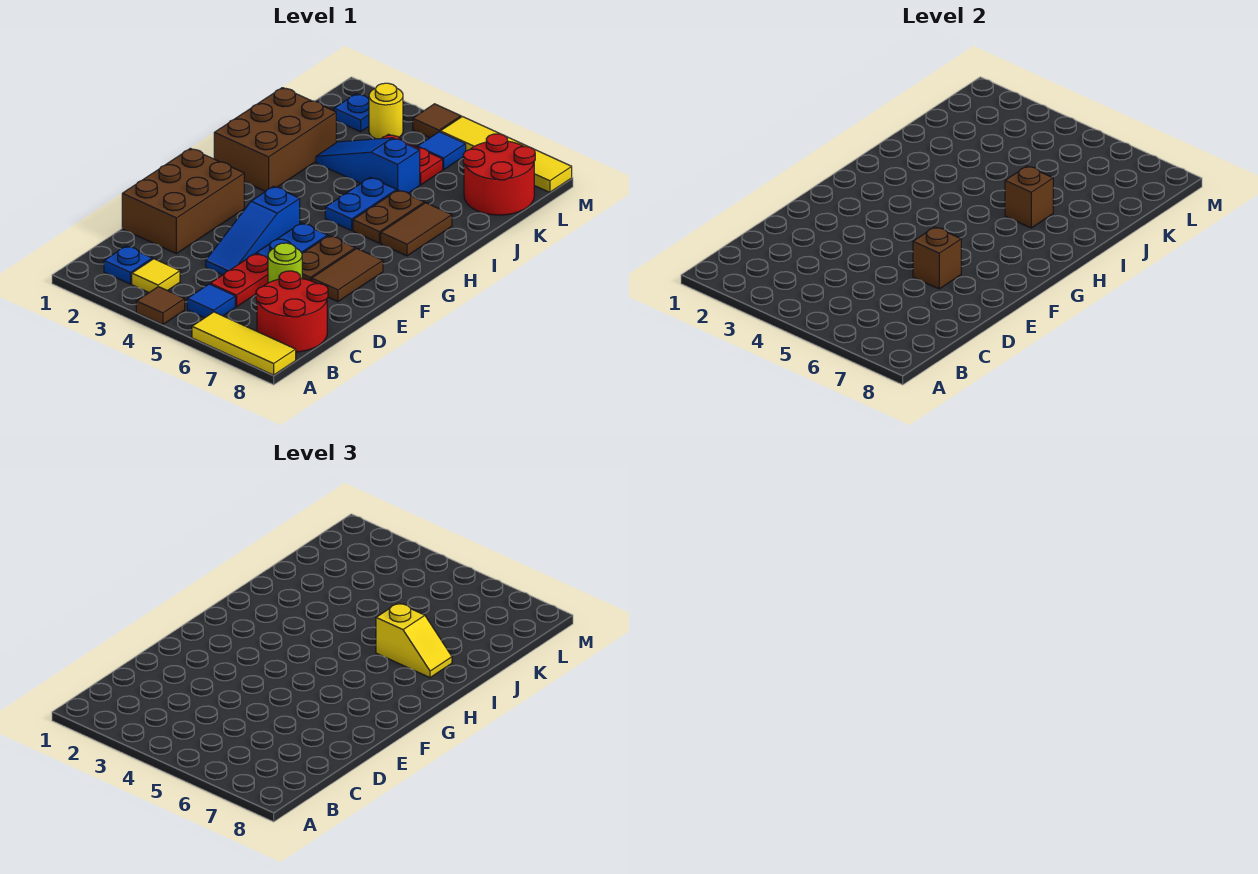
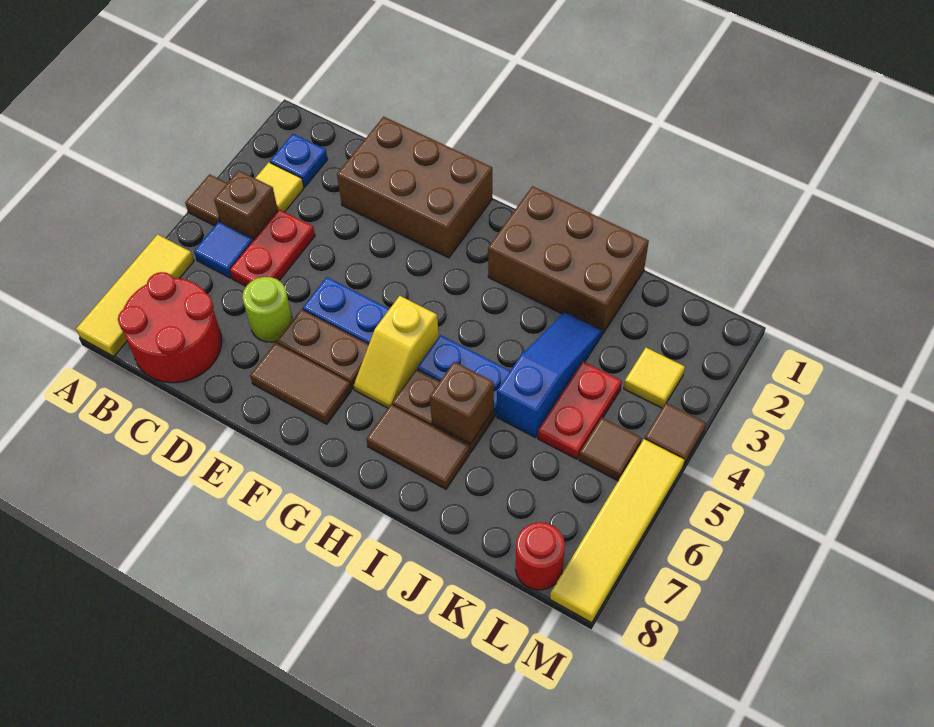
red plate C5:D5 level 1 -> red plate C4:C5 level 1
blue slope D4:F4 level 1 top F -> none
brown brick E6 level 2 -> brown brick B4 level 1
yellow slope I6:I7 level 3 top 6 -> yellow slope G5:G6 level 1 top 5
red round brick K7:L8 level 1 -> red round brick L8 level 1
blue plate L2 level 1 -> none
yellow round brick L3 level 1 -> yellow tile L3 level 1
blue tile L5 level 1 -> brown tile L5 level 1

